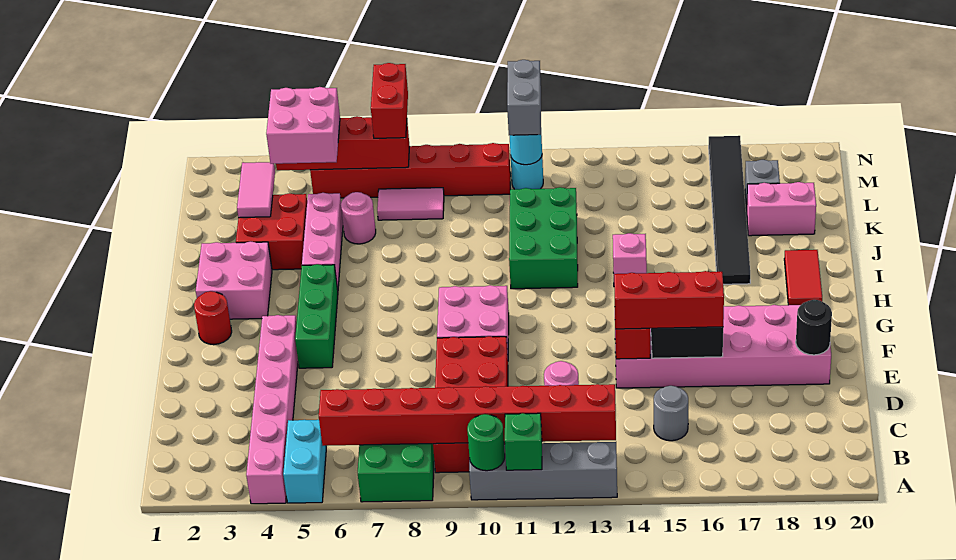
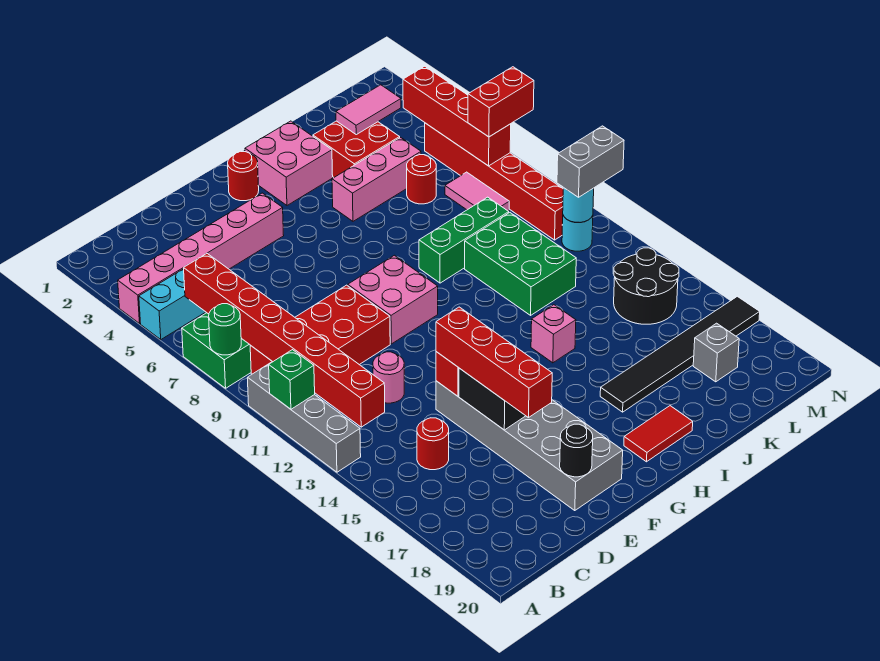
green round brick A10 level 2 -> green round brick A8 level 2
grey round brick C15 level 1 -> red round brick C15 level 1
pink brick E14:F19 level 1 -> grey brick E14:F19 level 1
red brick E14:E16 level 3 -> red brick E14:E17 level 3
green brick F5:H5 level 1 -> green brick I9:K9 level 1
green brick I11:K12 level 1 -> green brick J10:K12 level 1
pink round brick K6 level 1 -> red round brick K6 level 1
pink brick K18:K19 level 1 -> none
pink brick L4:M5 level 3 -> none
none -> black round brick L14:M15 level 1

